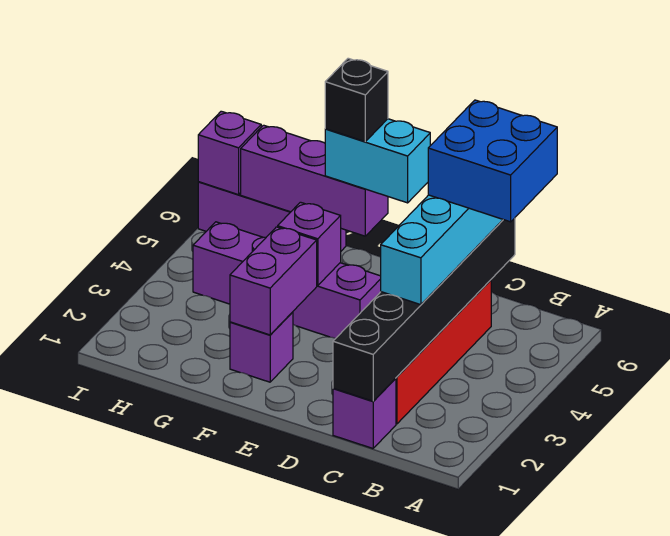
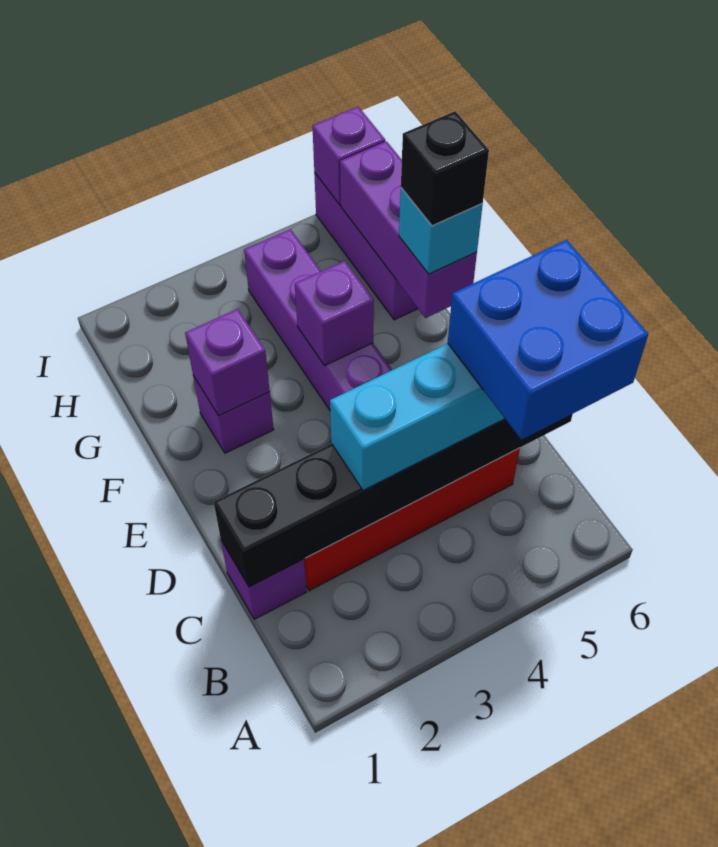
cyan brick E6:F6 level 3 -> cyan brick F6 level 3
purple brick F2:F3 level 2 -> purple brick F2 level 2

